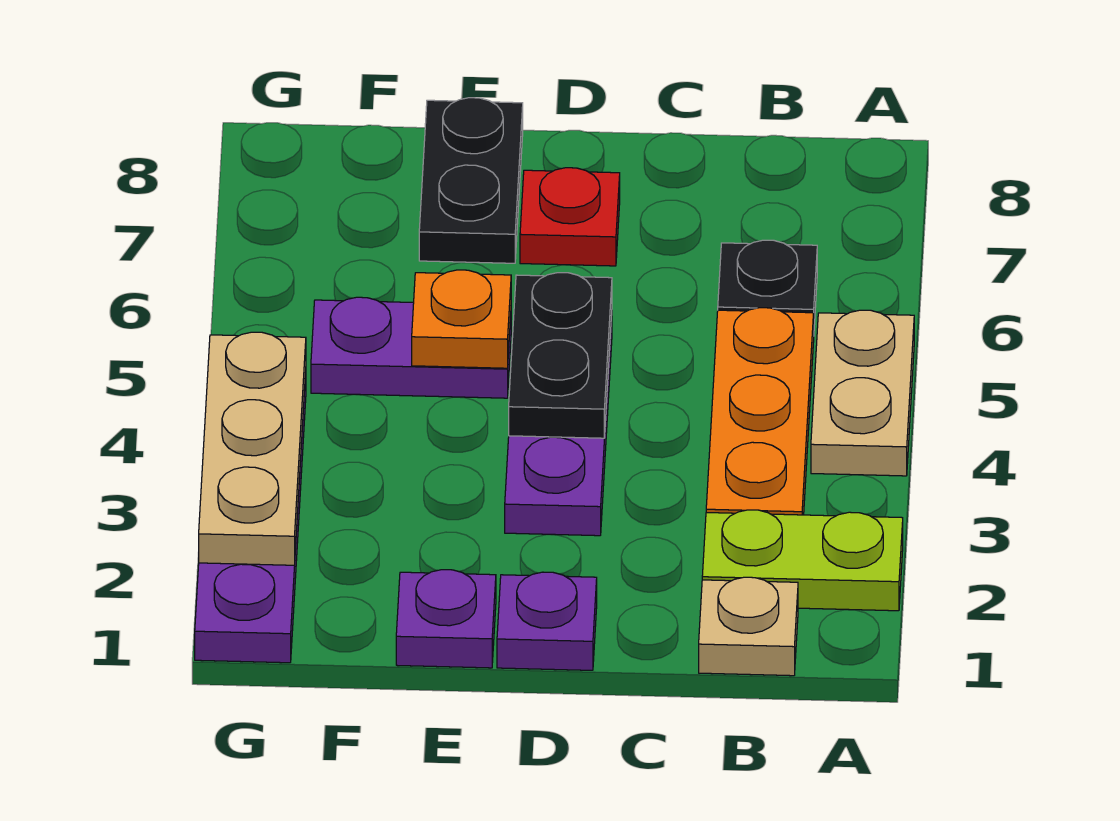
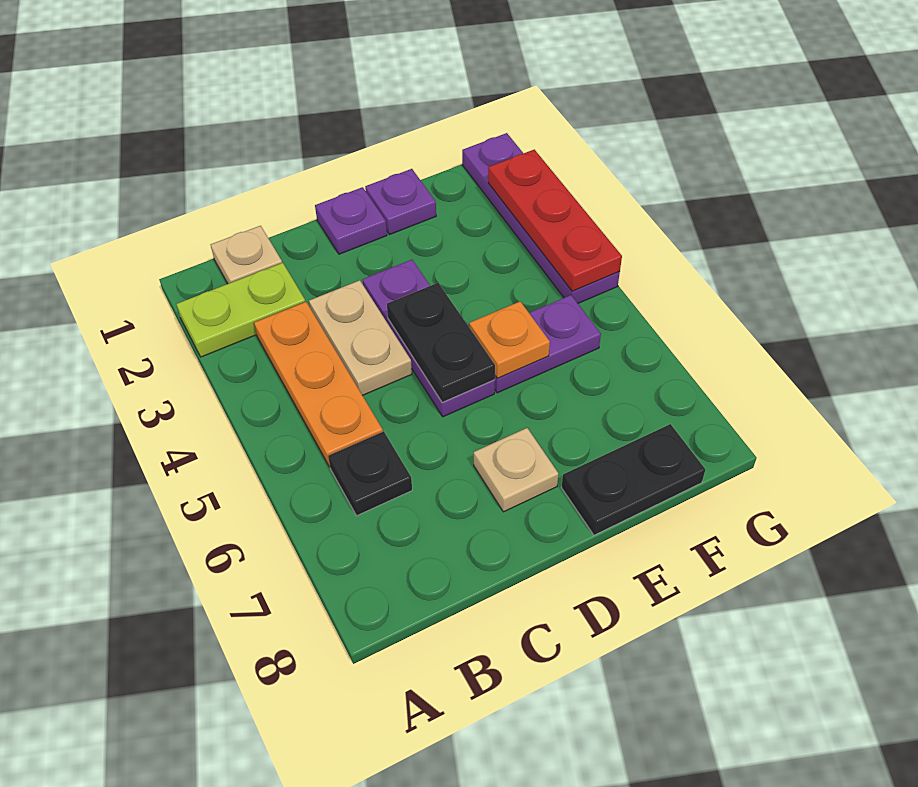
tan plate A4:A5 level 1 -> tan plate C3:C4 level 1
red plate D7 level 1 -> tan plate D7 level 1
black plate E7:E8 level 1 -> black plate E8:F8 level 1
tan plate G2:G4 level 2 -> red plate G2:G4 level 2

